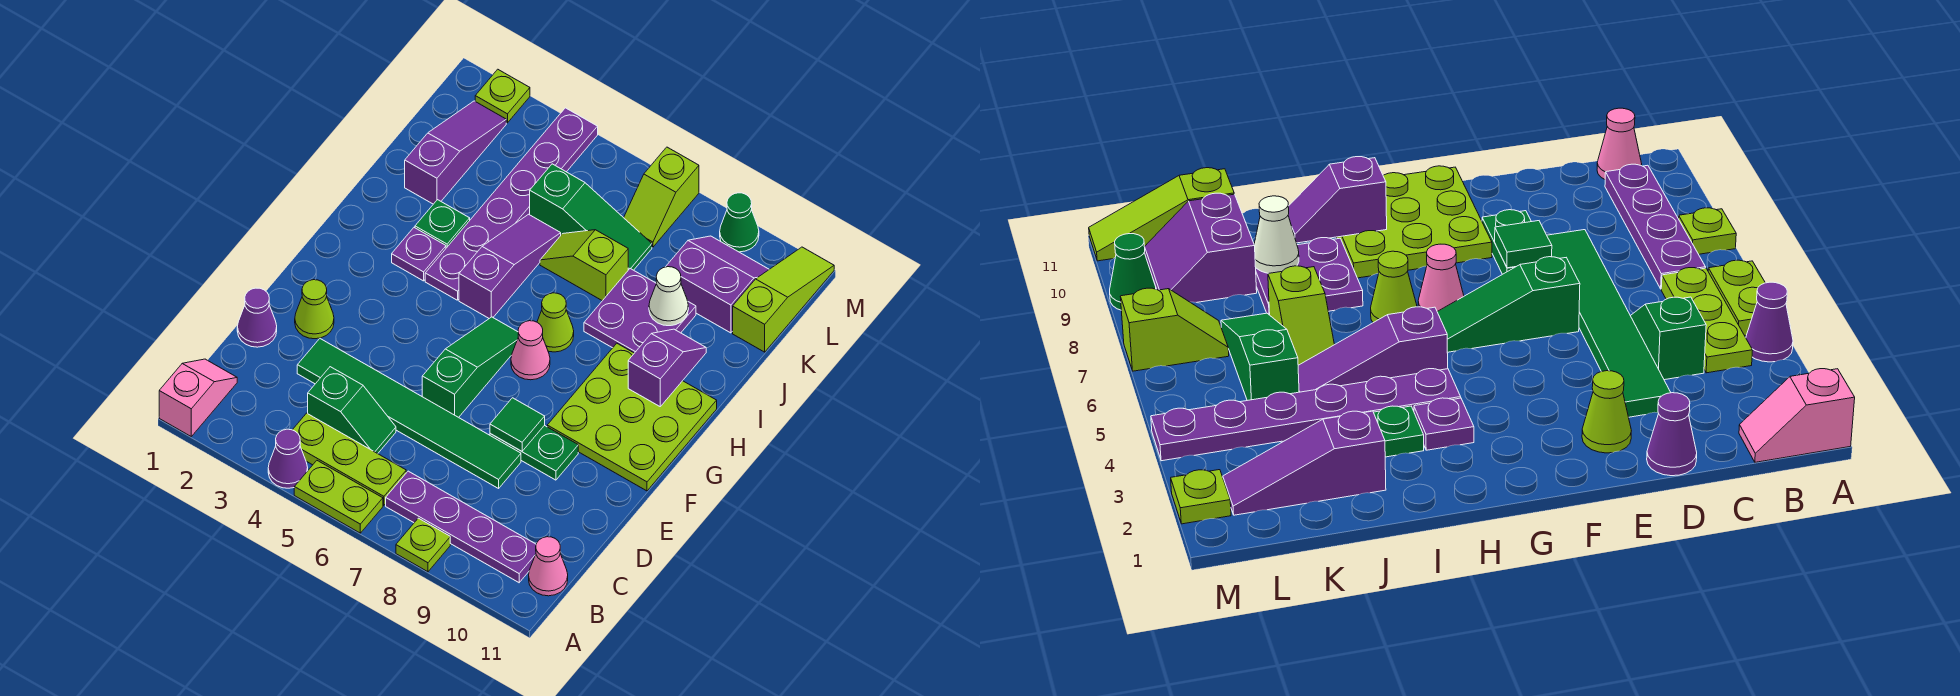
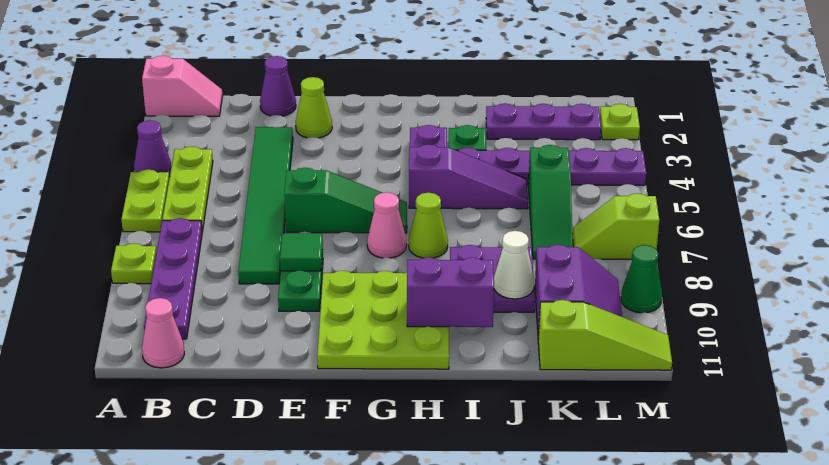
green slope C4:C5 level 1 top 4 -> none
purple slope H10:I10 level 2 top H -> purple brick H10:I10 level 2
purple slope J2:L2 level 1 top J -> purple plate J2:L2 level 1
lime slope J6:J7 level 1 top 7 -> none

